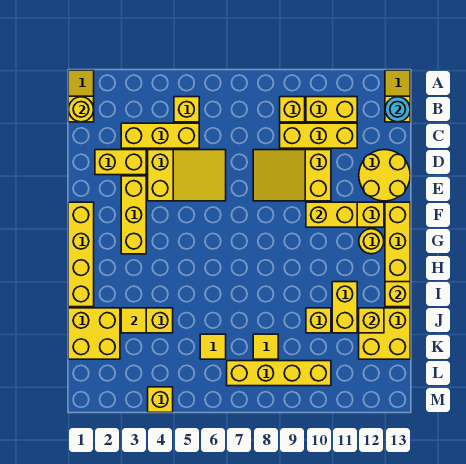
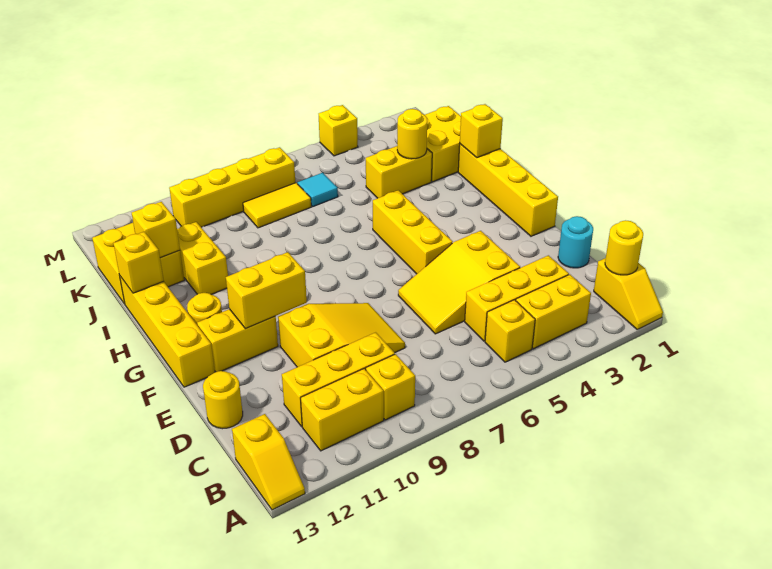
cyan round brick B13 level 2 -> cyan round brick D1 level 1
yellow brick D2:D3 level 1 -> yellow brick B3:B4 level 1
yellow round brick D12:E13 level 1 -> yellow round brick D13 level 1
yellow brick E3:G3 level 1 -> yellow brick F5:H5 level 1
yellow tile J3 level 2 -> yellow round brick J3 level 2
yellow brick J10 level 1 -> yellow brick I1 level 2
yellow tile K6 level 1 -> cyan tile K6 level 1
yellow tile K8 level 1 -> yellow tile K7:K8 level 1

